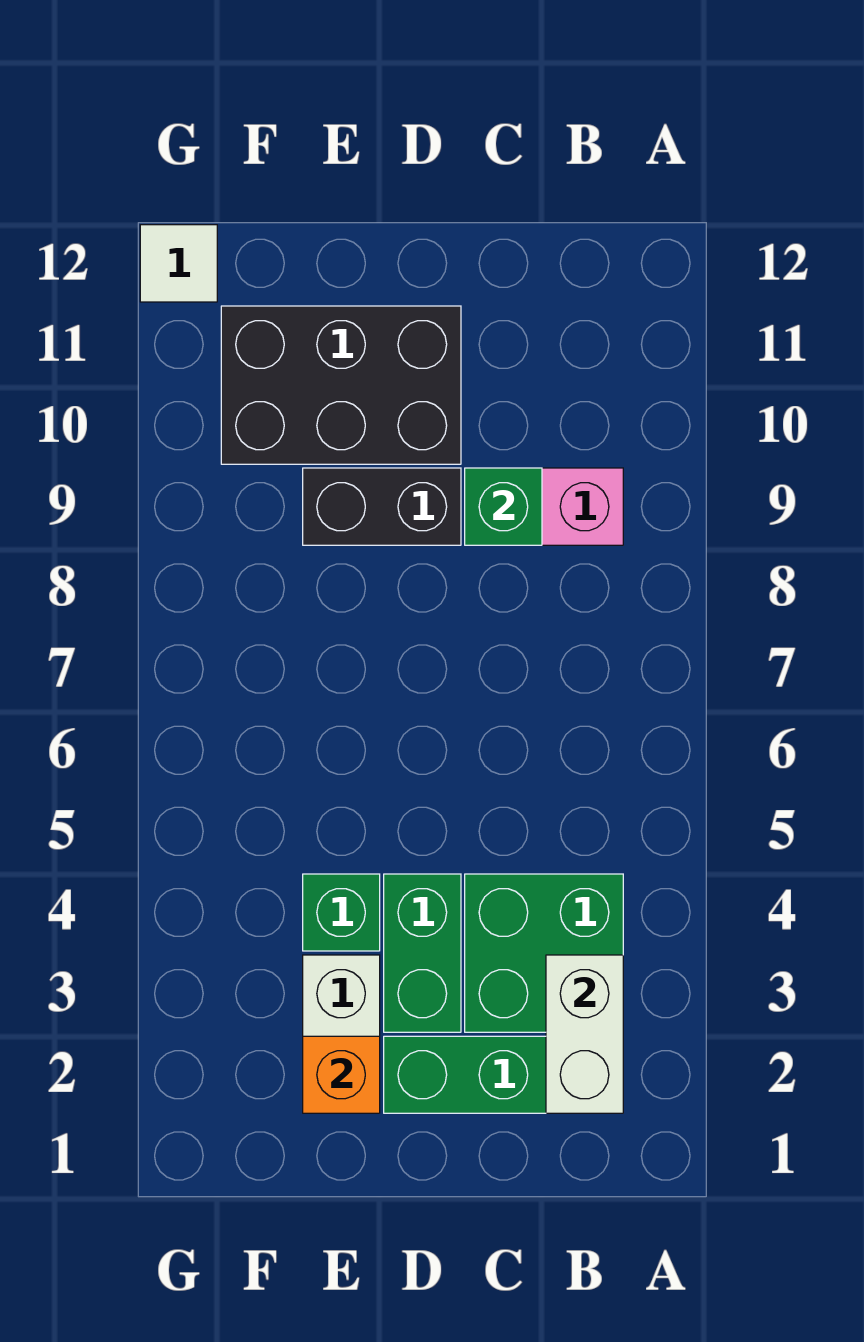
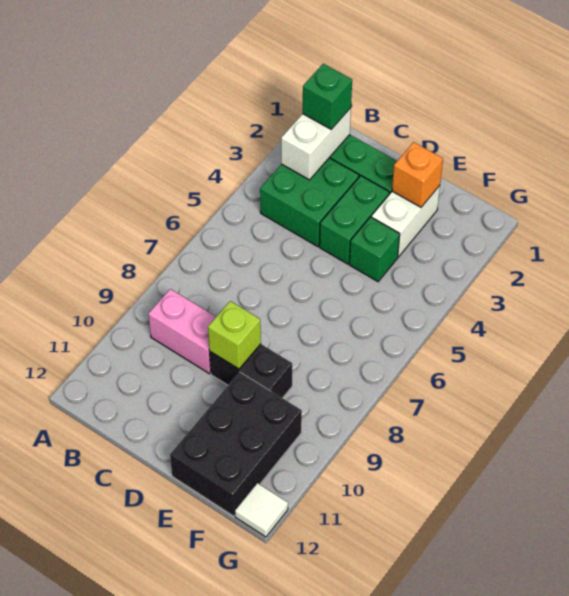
green brick C9 level 2 -> green brick B2 level 3
none -> lime brick D9 level 2
black brick D10:F11 level 1 -> black brick E10:F12 level 1

